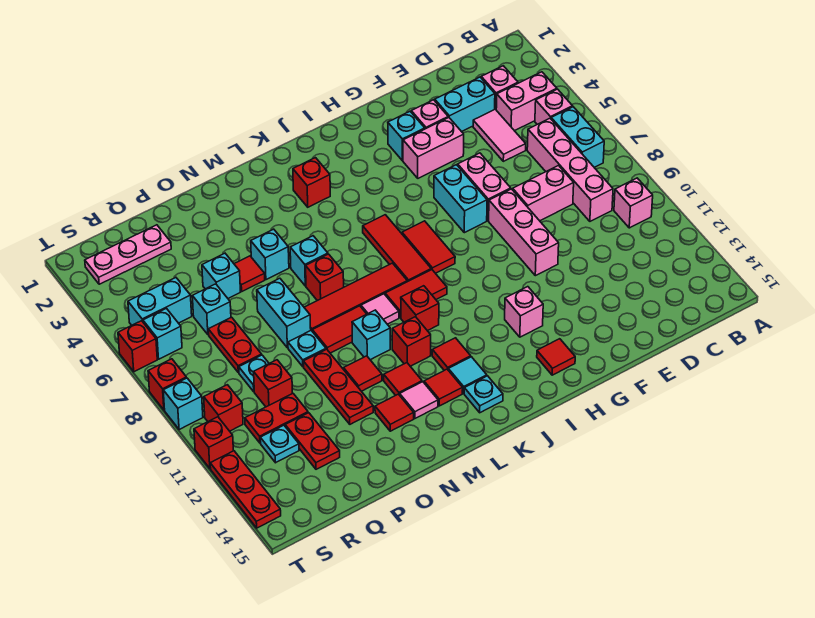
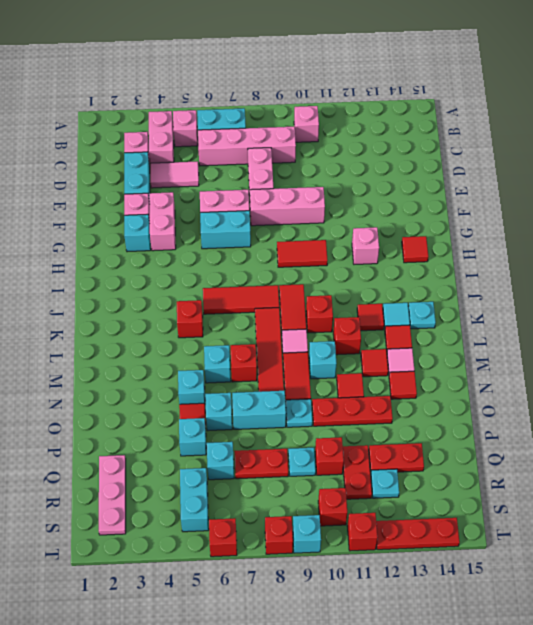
red tile I7:I8 level 1 -> red tile H9:H10 level 1
red brick K3 level 1 -> red brick K5 level 1
cyan brick S6 level 1 -> cyan brick O6 level 1

